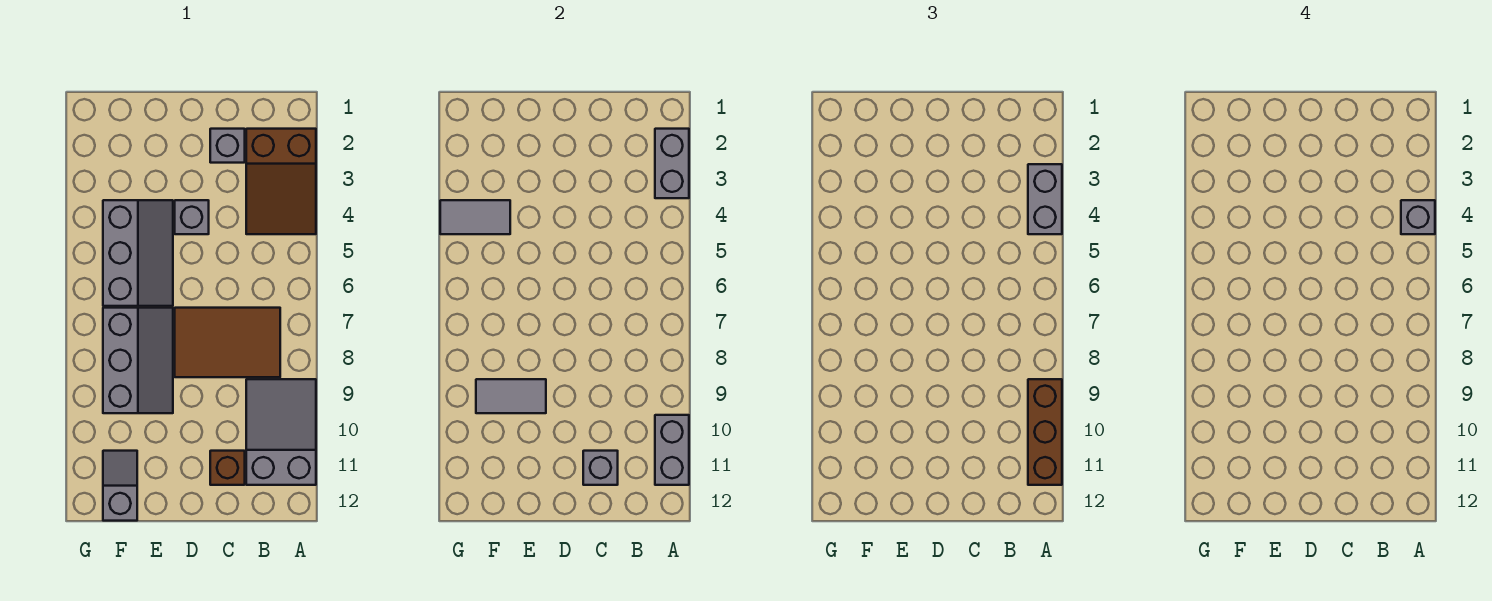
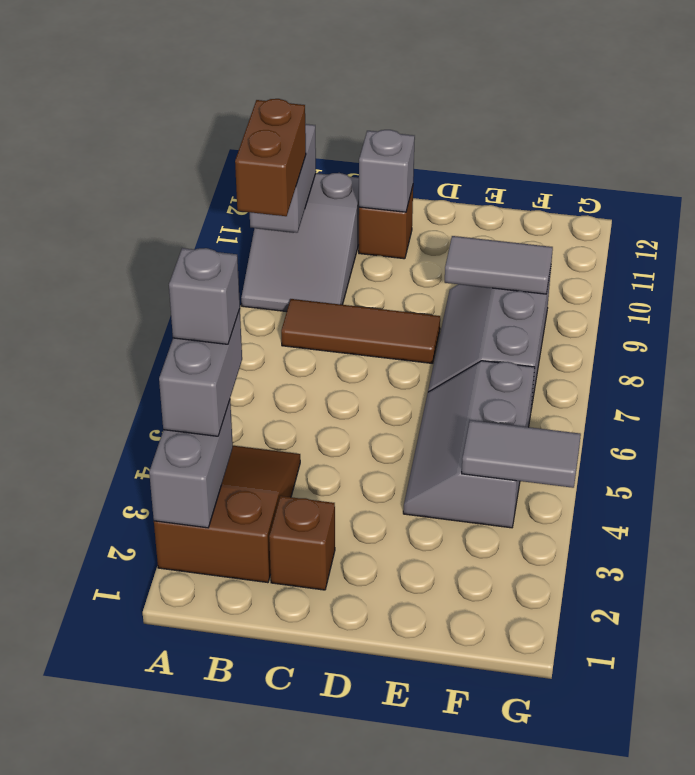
brown brick A9:A11 level 3 -> brown brick A9:A10 level 3
brown tile B7:D8 level 1 -> brown tile B8:D8 level 1
grey brick C2 level 1 -> brown brick C2 level 1
grey brick D4 level 1 -> none
grey slope F11:F12 level 1 top 12 -> none

